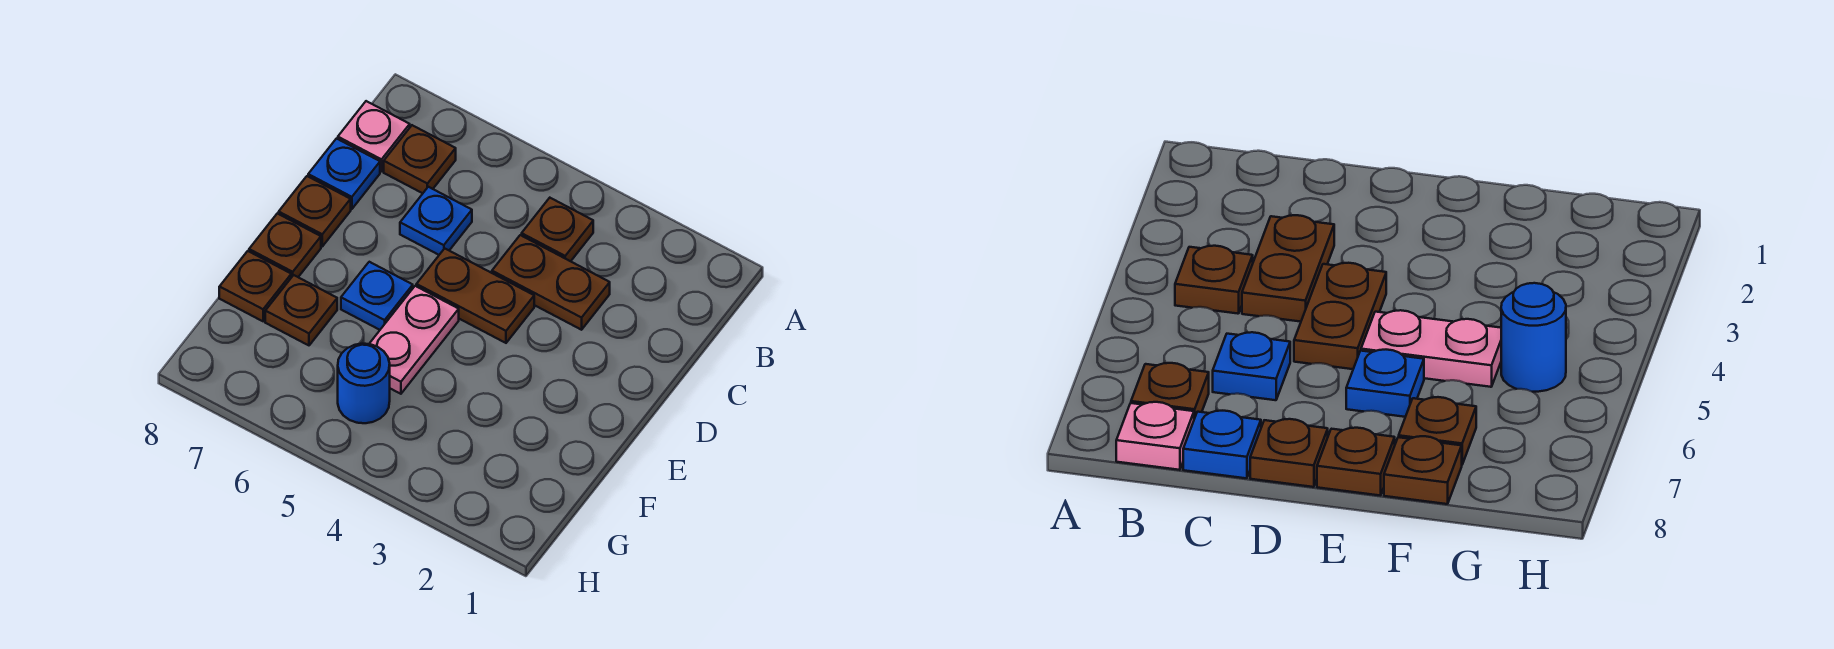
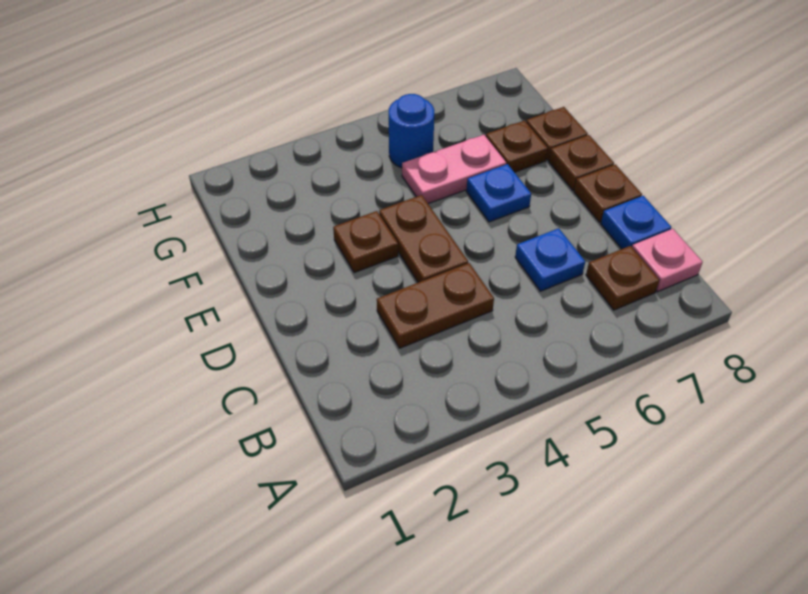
brown plate B4 level 1 -> brown plate E3 level 1
brown plate D4:D5 level 1 -> brown plate D4:E4 level 1
pink plate E5:F5 level 1 -> pink plate F5:F6 level 1

